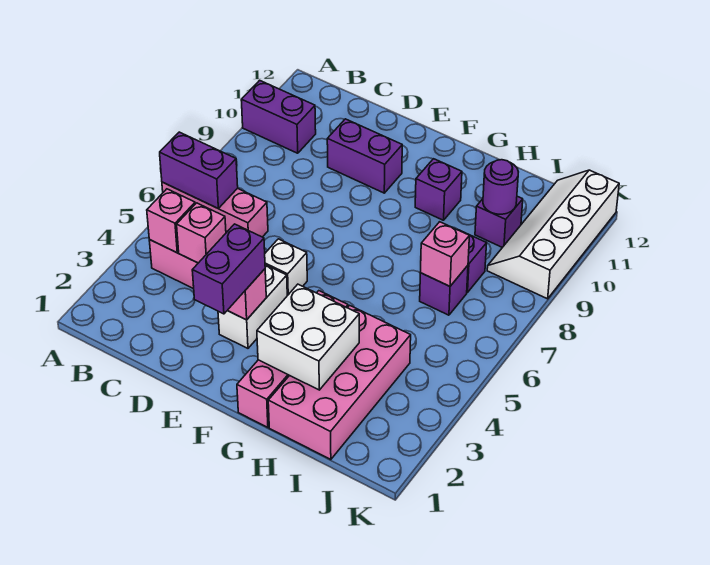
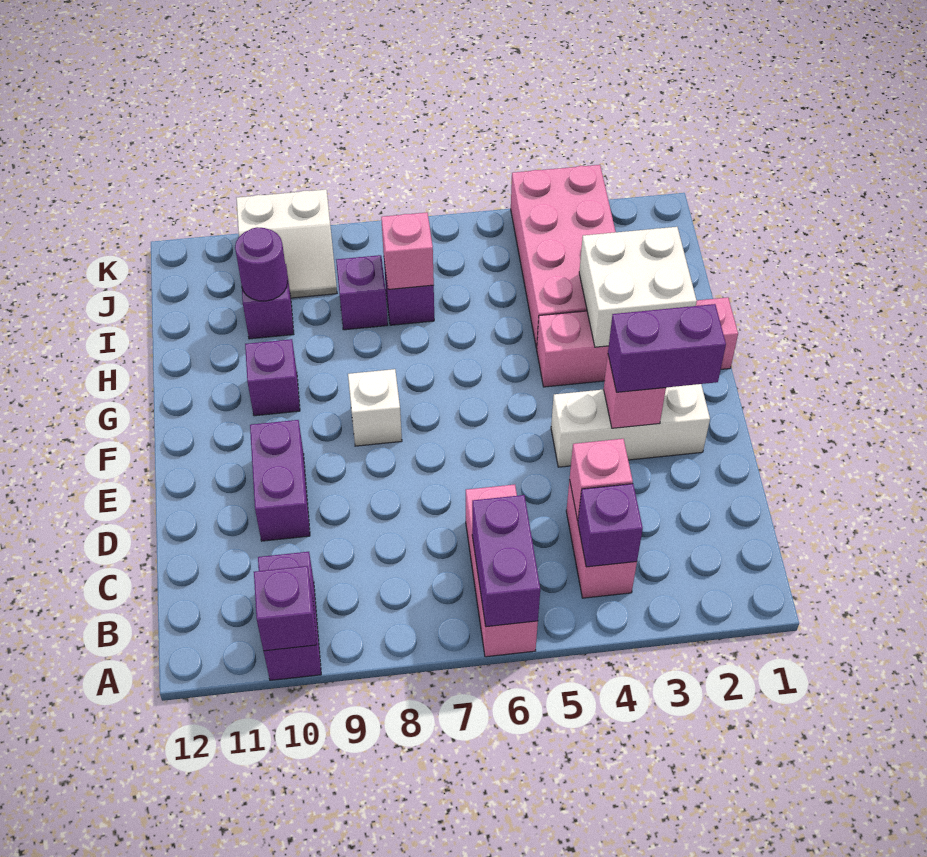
none -> purple brick A10 level 2
pink brick B4 level 2 -> purple brick B4 level 2
white brick E3:E4 level 1 -> white brick E2:E4 level 1
white brick E5 level 1 -> white brick F8 level 1
pink brick H1:I4 level 1 -> pink brick H3:K4 level 1
white slope J9:K12 level 1 top K -> white slope J9:K10 level 1 top K

